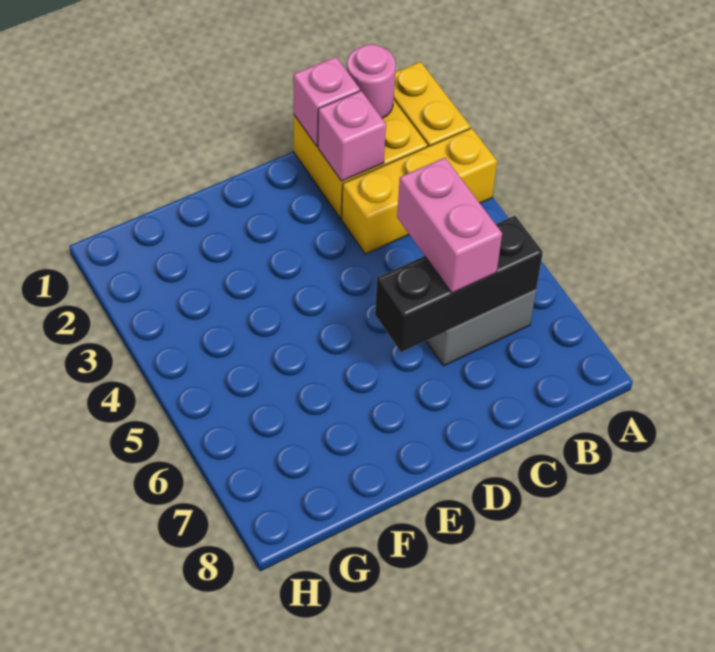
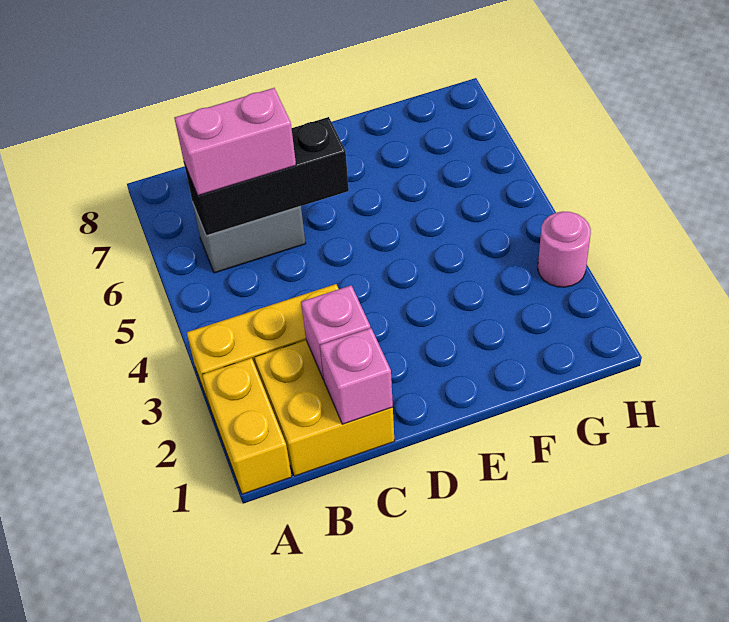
pink round brick B1 level 2 -> pink round brick H3 level 1
pink brick C5:C6 level 3 -> pink brick B6:C6 level 3

